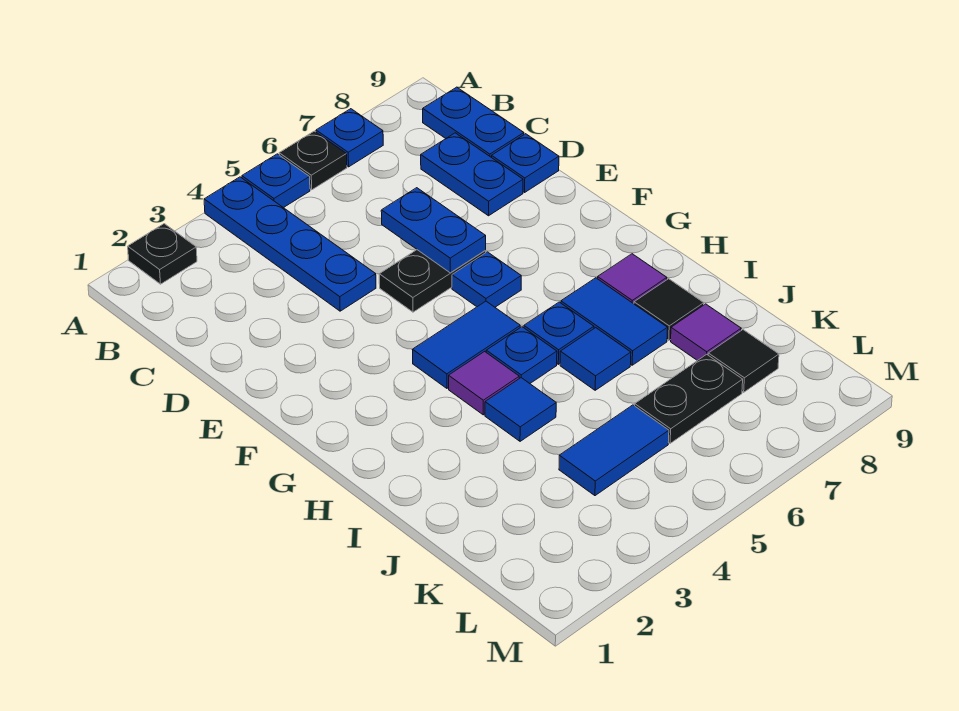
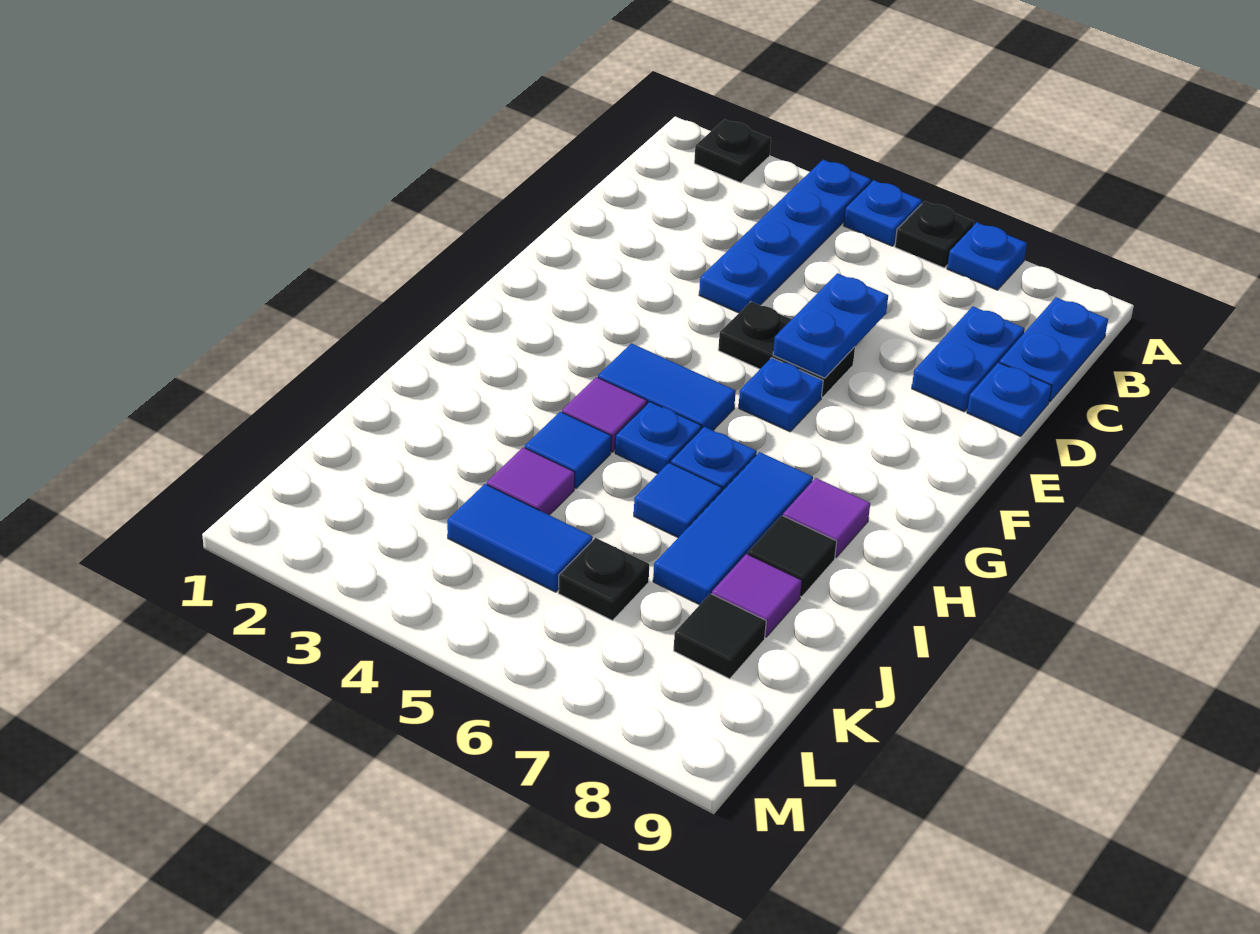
blue tile H7:I7 level 1 -> blue tile H7:J7 level 1
none -> purple tile J4 level 1
black plate K6:K7 level 1 -> black plate K6 level 1

